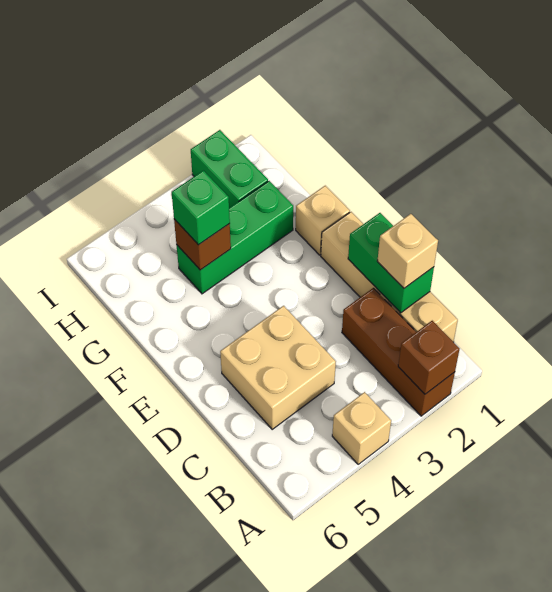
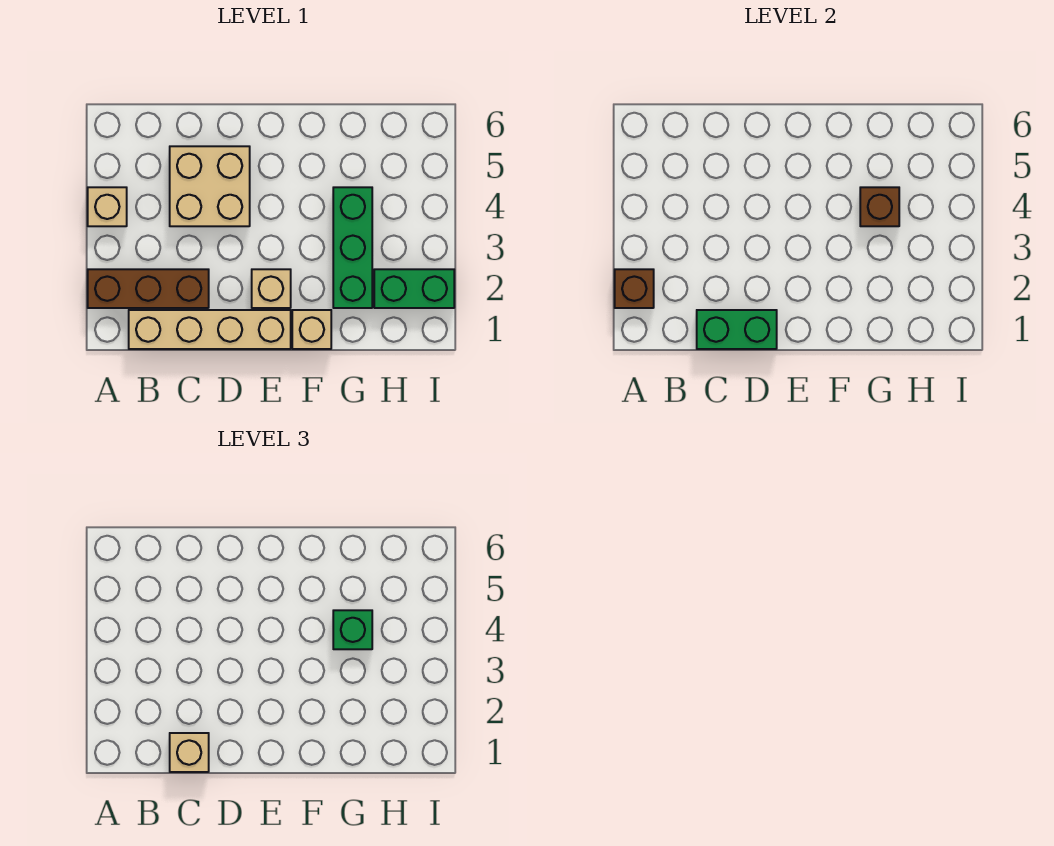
none -> tan brick E2 level 1

